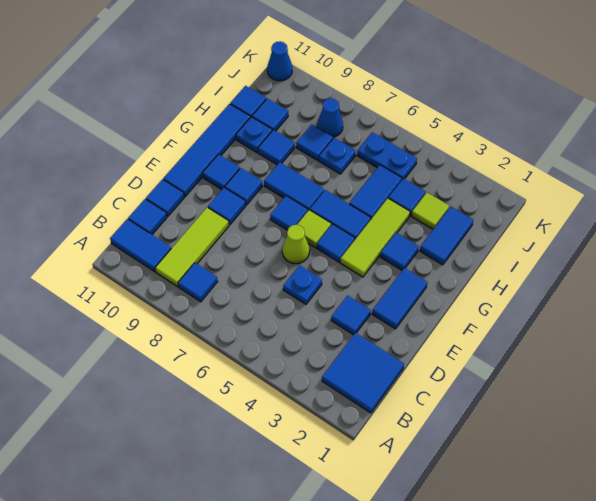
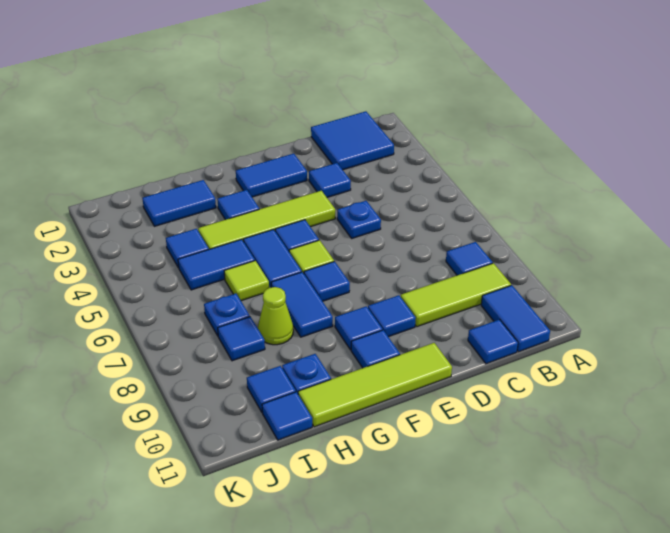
blue tile D11 level 1 -> none
lime cone E6 level 1 -> lime cone H8 level 1
blue tile E11:H11 level 1 -> lime tile E11:H11 level 1
lime tile F4:H4 level 1 -> lime tile E4:H4 level 1
blue tile H9 level 1 -> none
lime tile I3 level 1 -> lime tile H6 level 1
blue plate J5:J6 level 1 -> none
blue cone J8 level 1 -> none
blue cone K11 level 1 -> none

